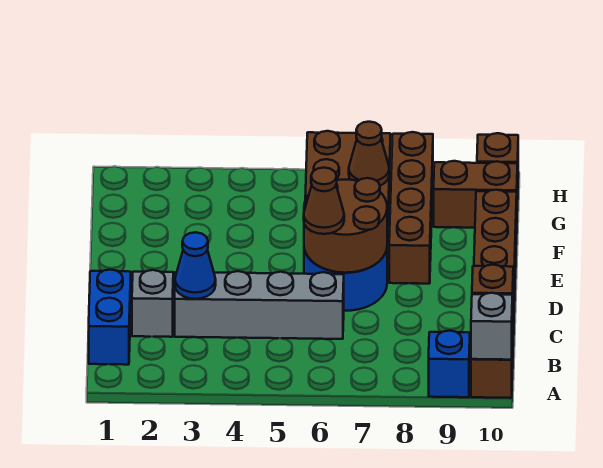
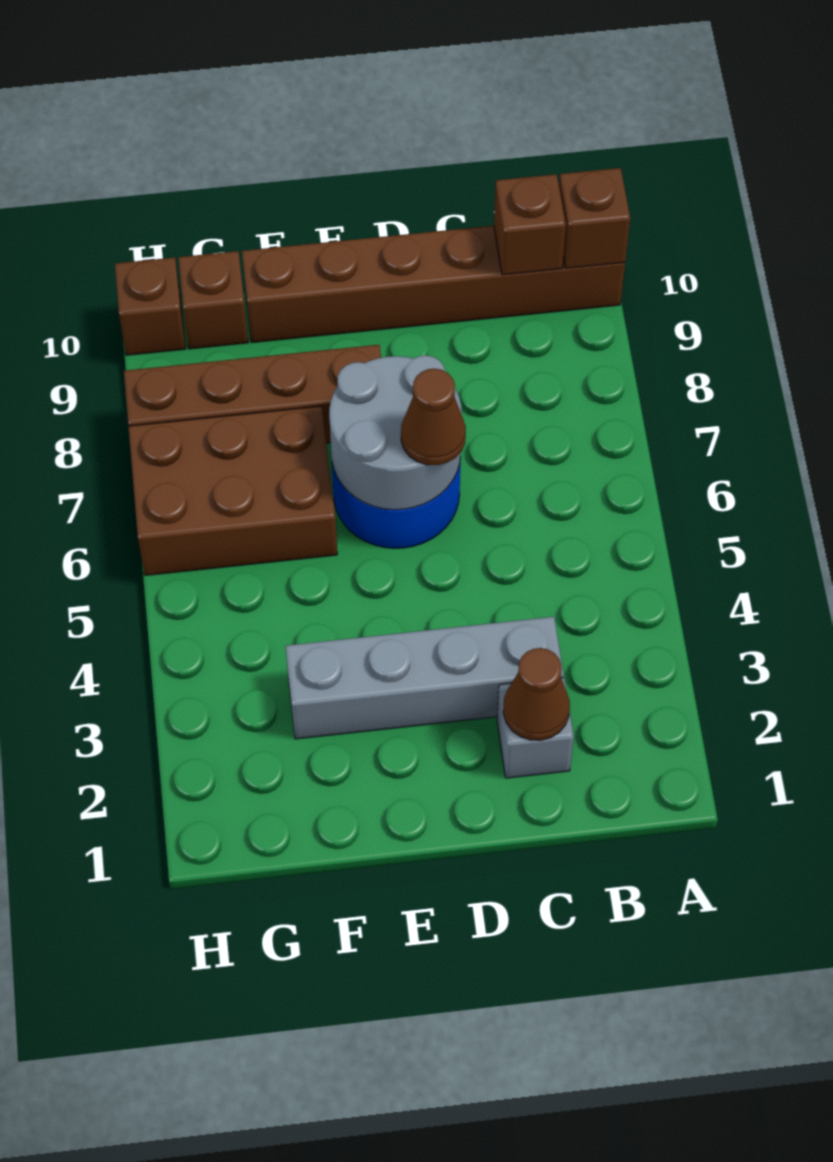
blue brick A9 level 1 -> none
grey brick A10 level 2 -> brown brick A10 level 2
blue brick B1:C1 level 1 -> none
grey brick C3:C6 level 1 -> grey brick C3:F3 level 1
blue cone C3 level 2 -> none
brown round brick D6:E7 level 2 -> grey round brick D6:E7 level 2
brown cone G7 level 2 -> brown cone C2 level 2
brown brick G9:G10 level 1 -> brown brick G10 level 1

